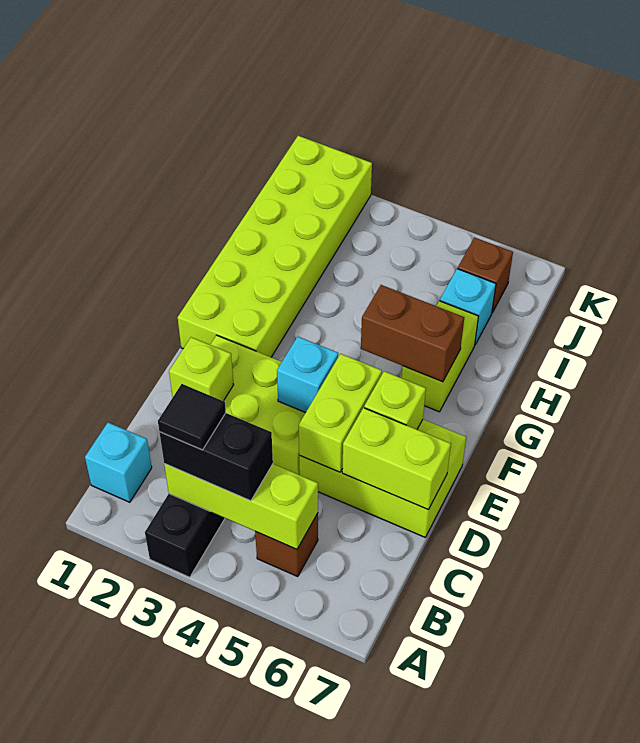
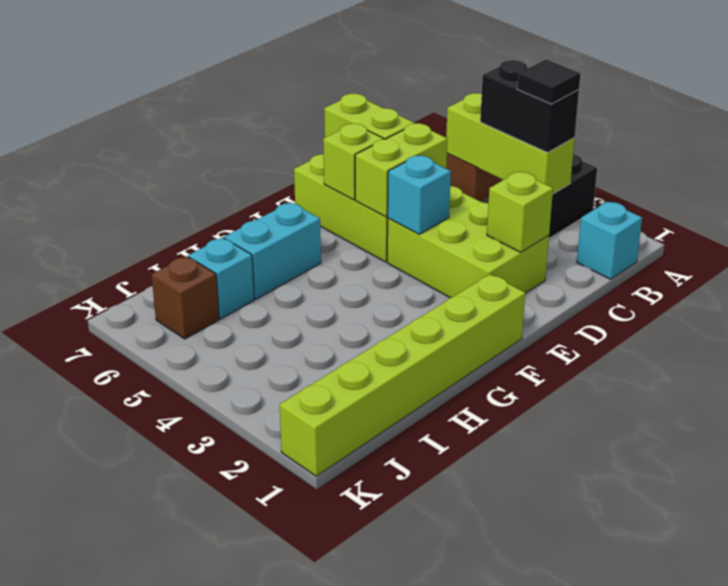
lime brick F1:K2 level 1 -> lime brick F1:K1 level 1
brown brick G5:G6 level 2 -> none
lime brick G6:H6 level 1 -> cyan brick G6:H6 level 1

